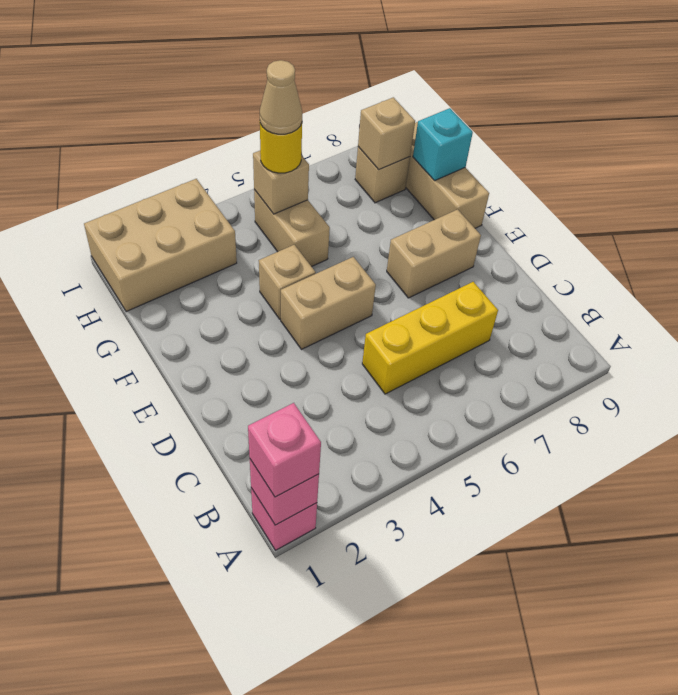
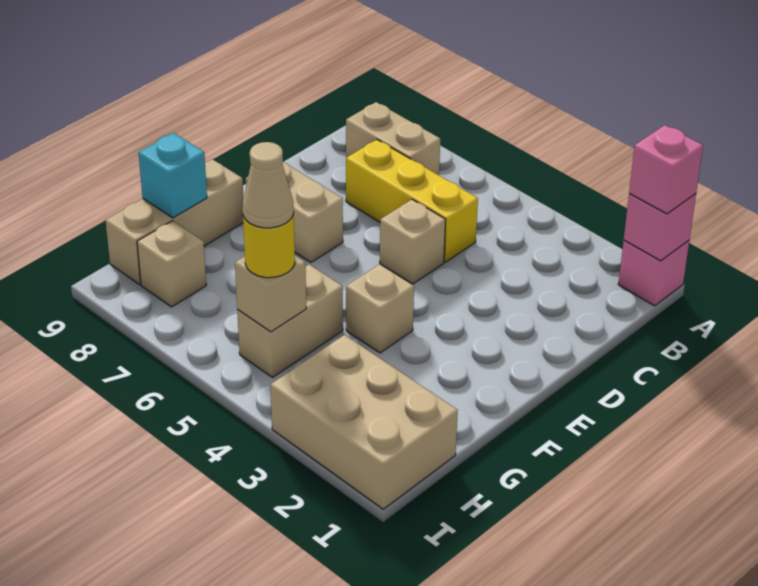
tan brick E4:E5 level 1 -> tan brick B7:B8 level 1
tan brick H8 level 2 -> tan brick D5 level 1

